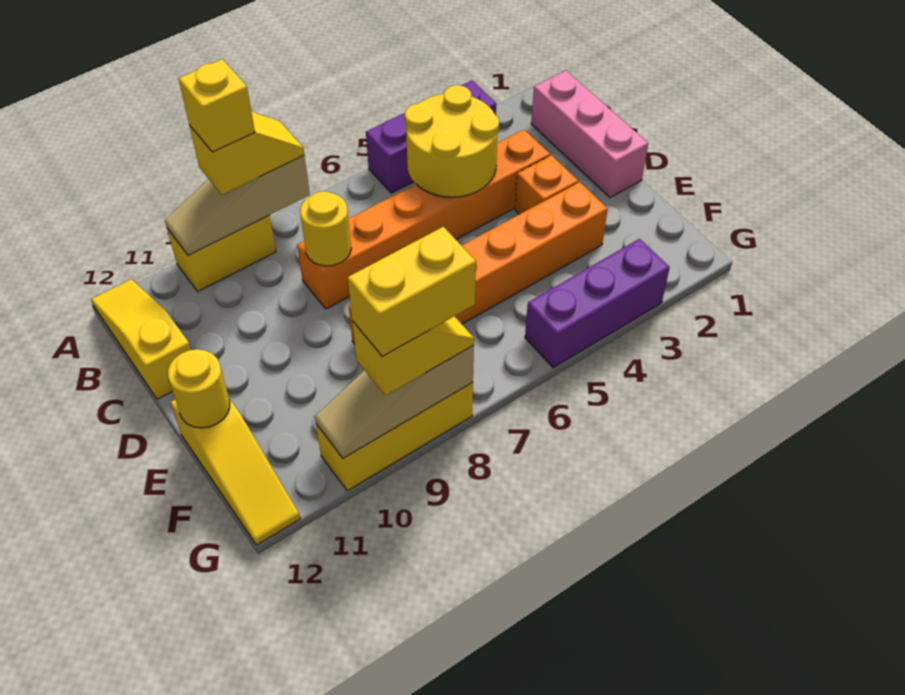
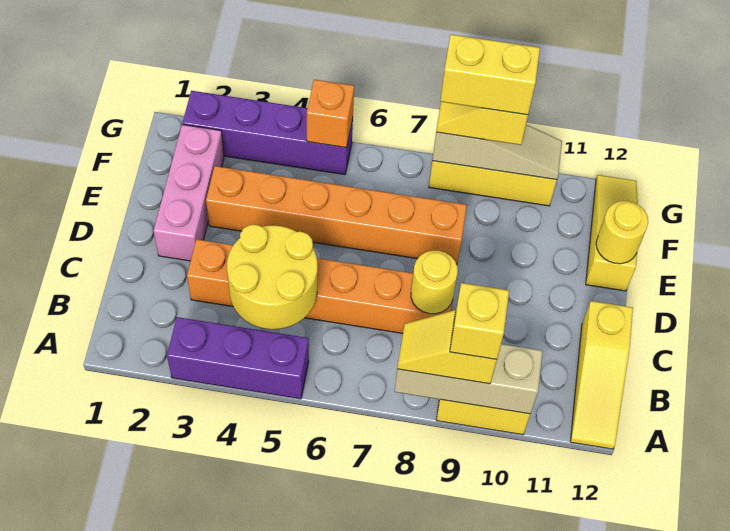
tan slope A8:A10 level 2 top 8 -> tan brick A8:A10 level 2
pink brick B1:D1 level 1 -> pink brick D2:F2 level 1
orange brick D3 level 1 -> orange brick G5 level 2
purple brick G3:G5 level 1 -> purple brick G2:G5 level 1

